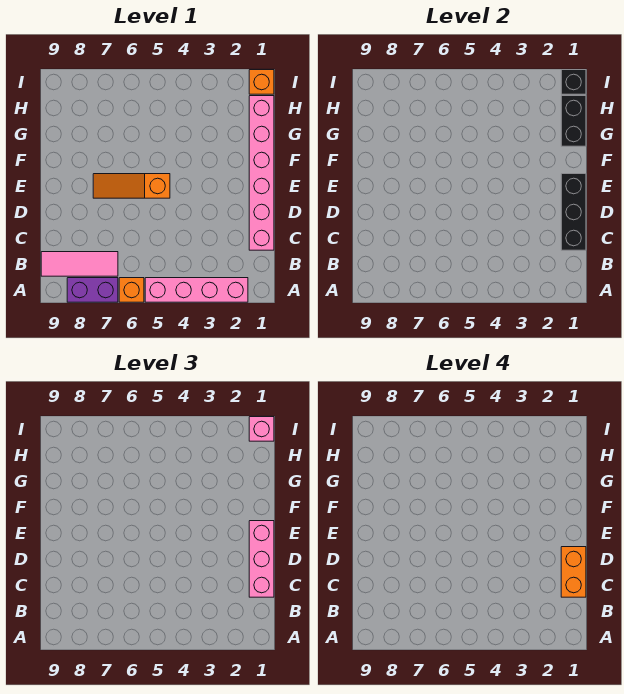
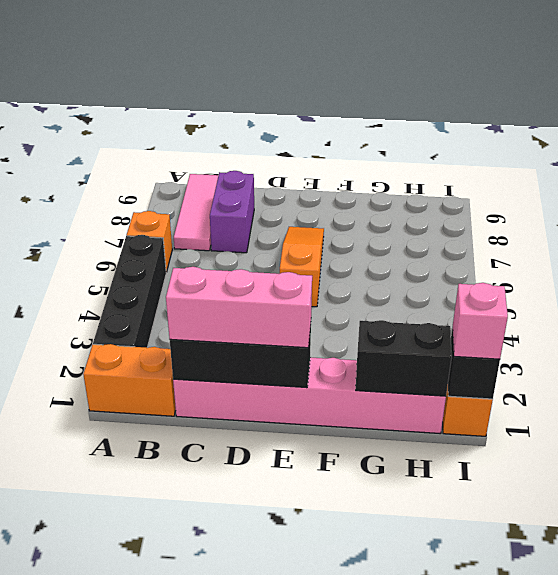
pink brick A2:A5 level 1 -> black brick A2:A5 level 1
purple brick A7:A8 level 1 -> purple brick C7:C8 level 1
orange brick C1:D1 level 4 -> orange brick A1:B1 level 1

